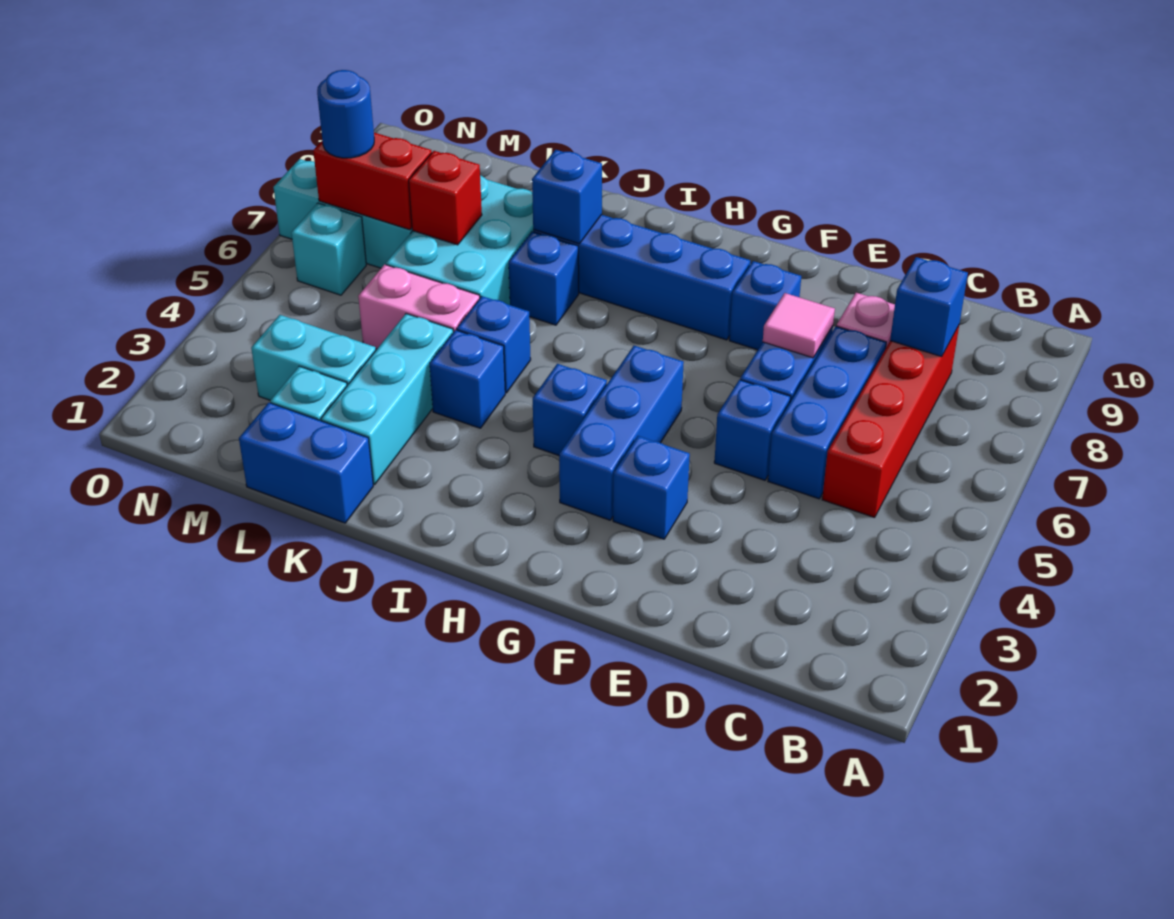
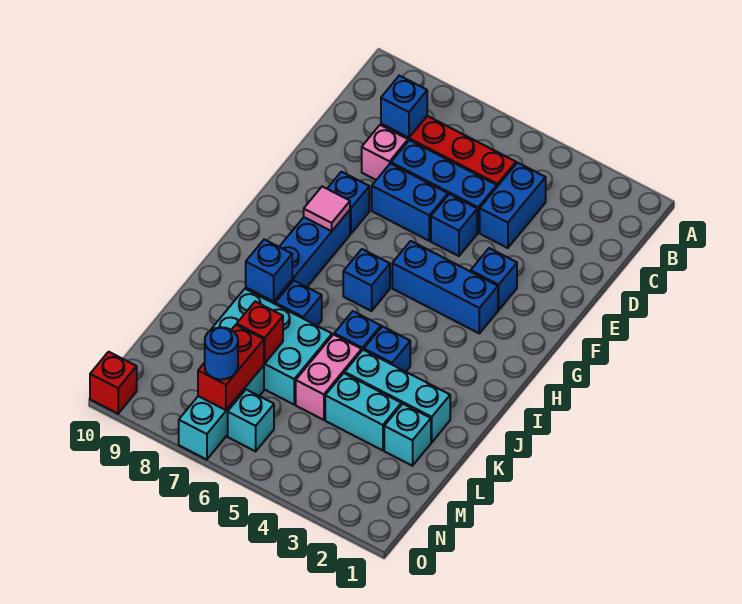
pink tile E7 level 2 -> pink tile G8 level 2
blue brick H4 level 1 -> blue brick H6 level 1
blue brick K1:L1 level 1 -> blue brick C4:D4 level 1
cyan brick L3:M3 level 1 -> cyan brick L3:L4 level 1
none -> red brick O10 level 1

